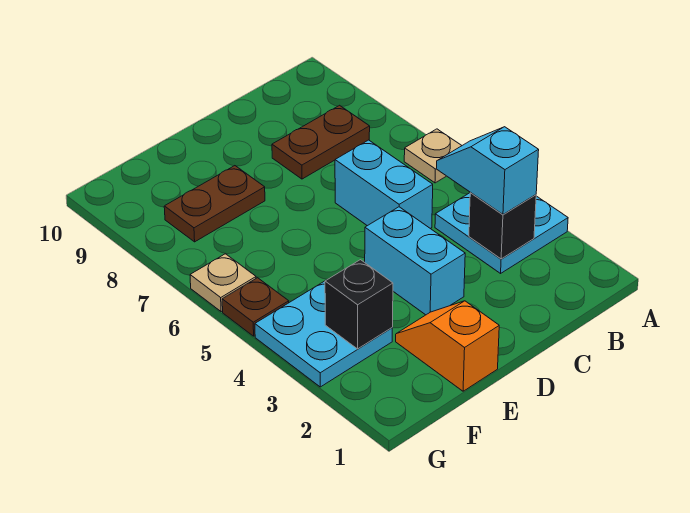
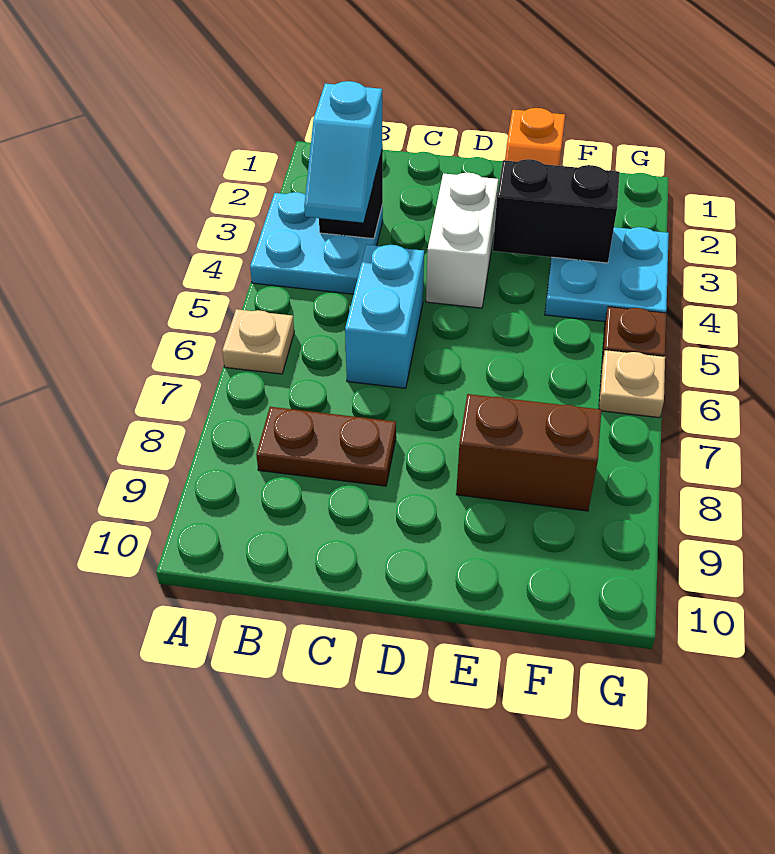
cyan brick D3:D4 level 1 -> white brick D3:D4 level 1
brown plate E8:F8 level 1 -> brown brick E8:F8 level 1
black brick F3 level 2 -> black brick E3:F3 level 2

